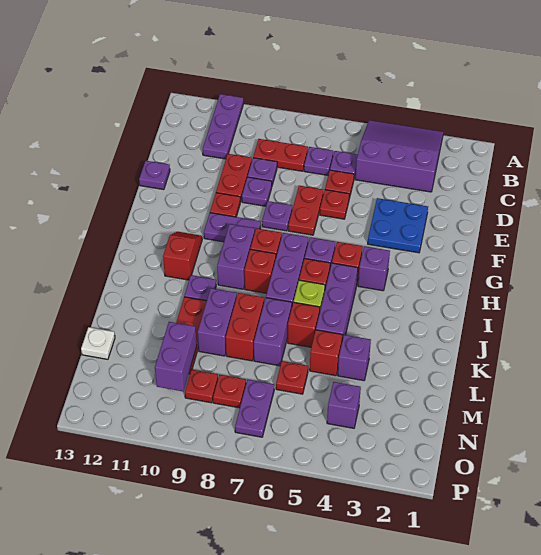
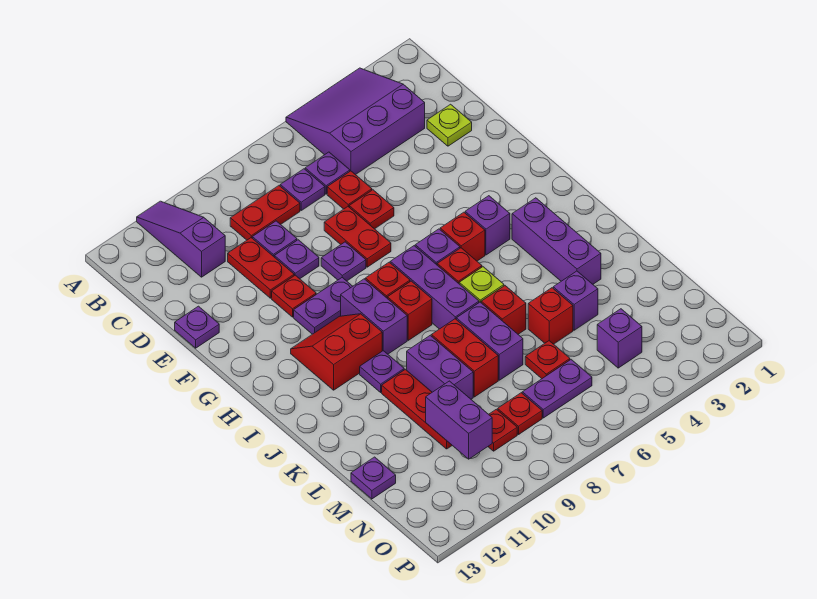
purple plate A11:C11 level 1 -> purple slope A11:C11 level 1 top C
none -> lime plate D2 level 1
blue plate E3:F4 level 1 -> none
red slope H11:I11 level 1 top I -> red slope H10:I11 level 1 top I
purple brick I5:K5 level 1 -> purple brick I3:K3 level 1
white plate M13 level 1 -> purple plate M13 level 1
purple plate N7:O7 level 1 -> purple plate N6:N7 level 1

